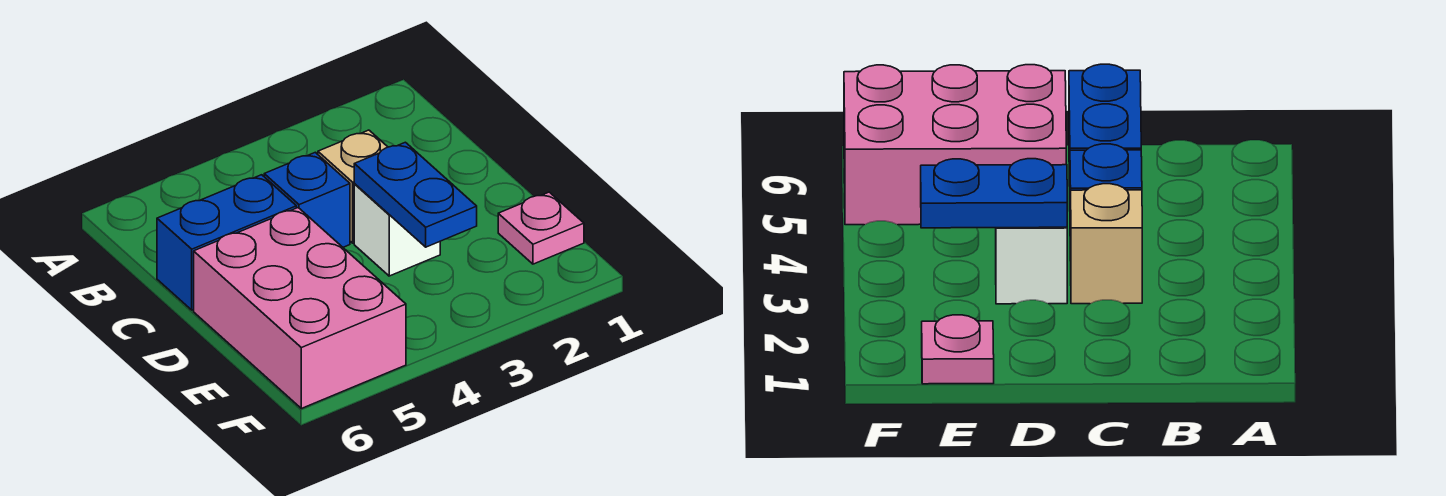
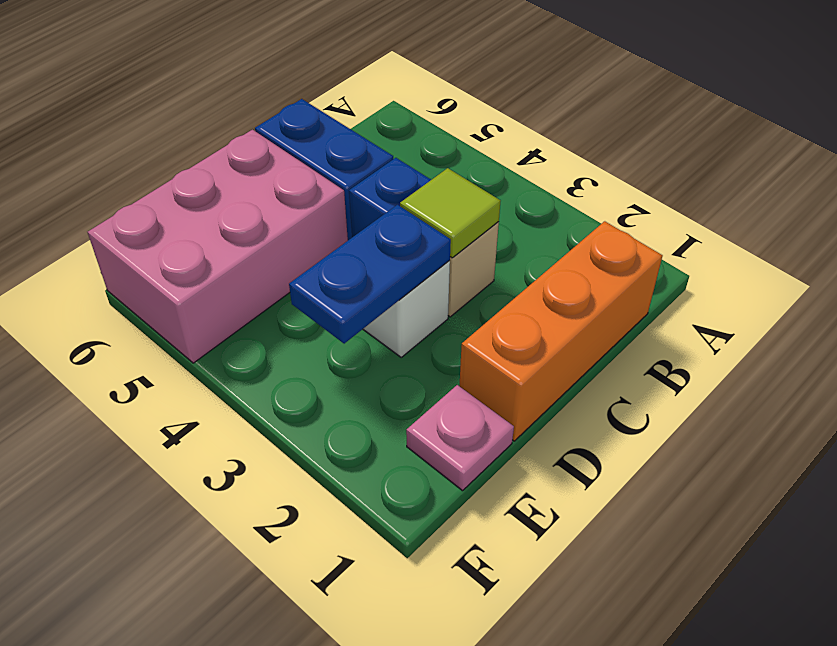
none -> orange brick B1:D1 level 1
none -> lime tile C3 level 2

